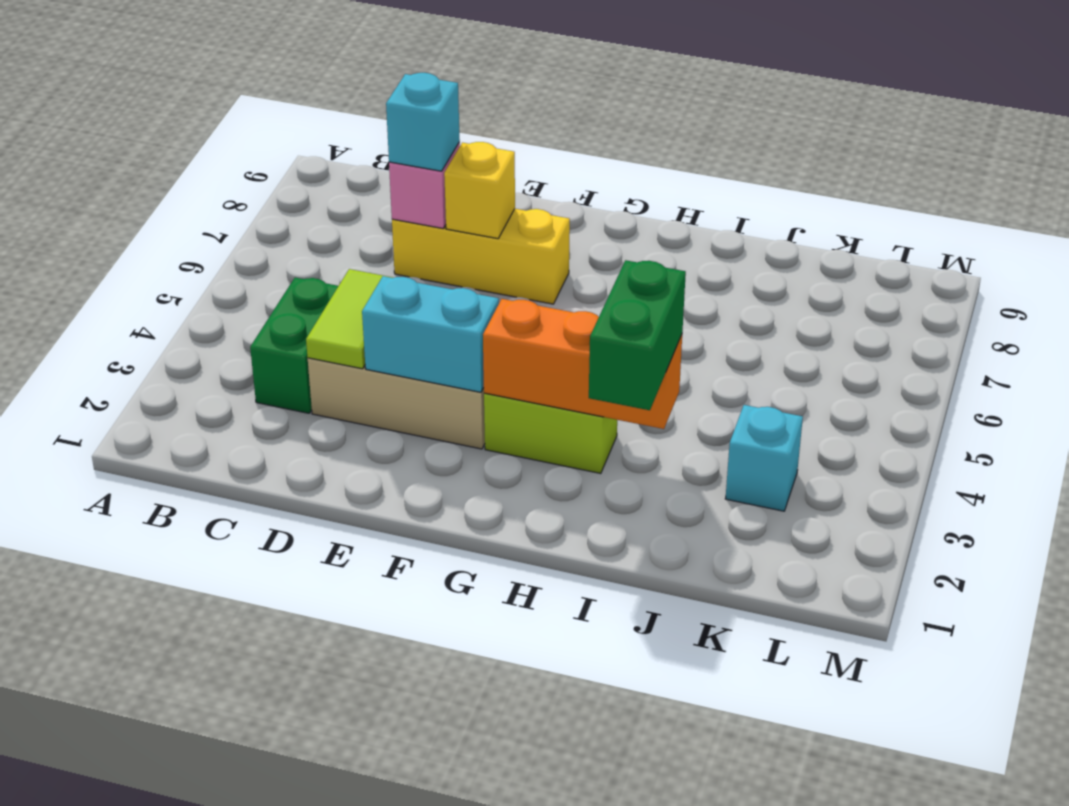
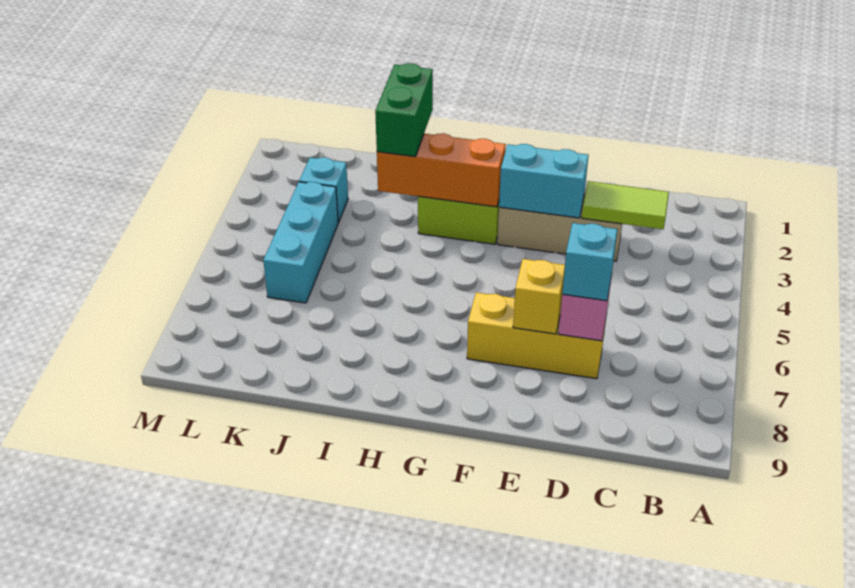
green brick C3:C4 level 1 -> none
lime tile D3:D4 level 2 -> lime tile C3:D3 level 2
none -> cyan brick K4:K6 level 1

